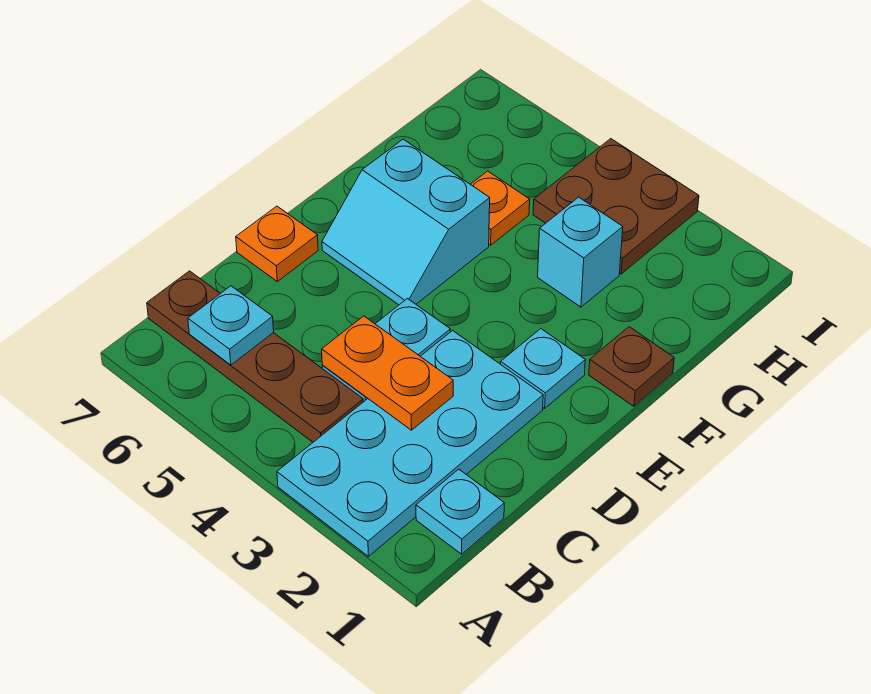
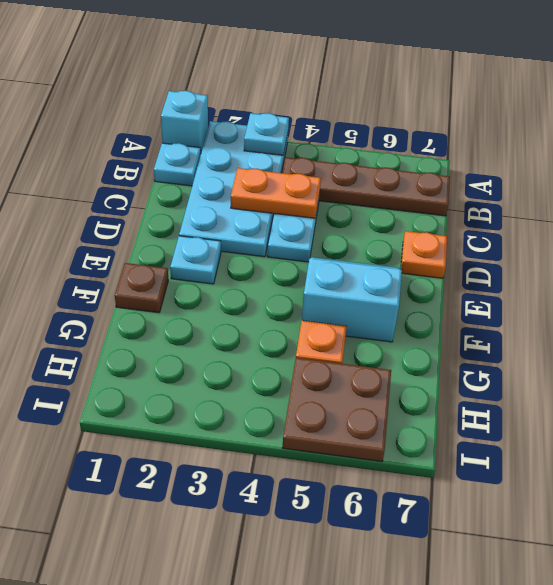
cyan plate B6 level 2 -> cyan plate A3 level 2
cyan brick G3 level 1 -> cyan brick A1 level 1
brown plate H3:I4 level 1 -> brown plate H5:I6 level 1

